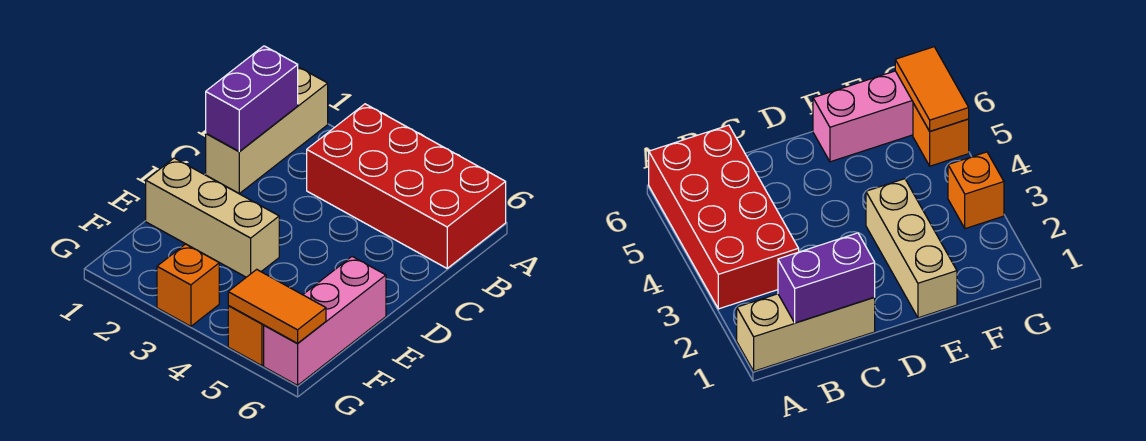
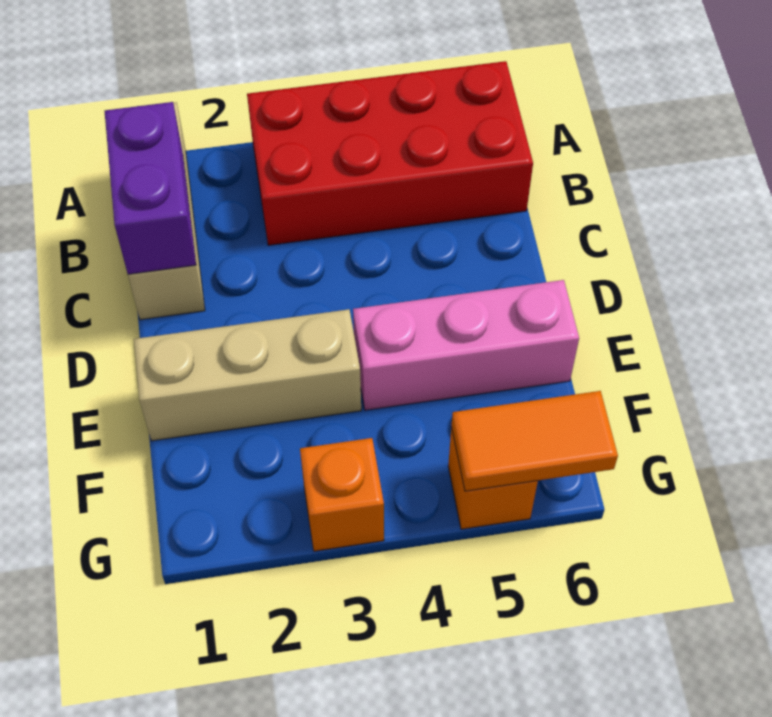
pink brick E6:G6 level 1 -> pink brick E4:E6 level 1

